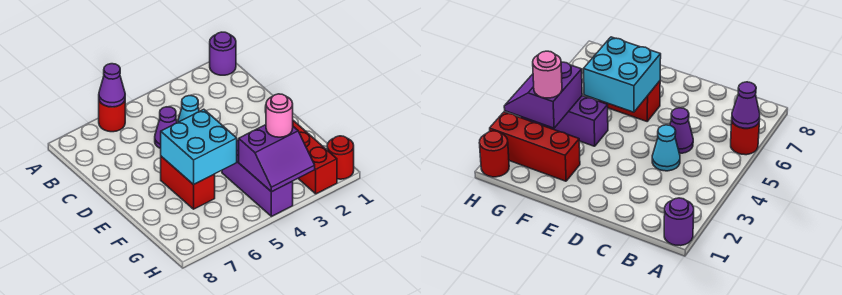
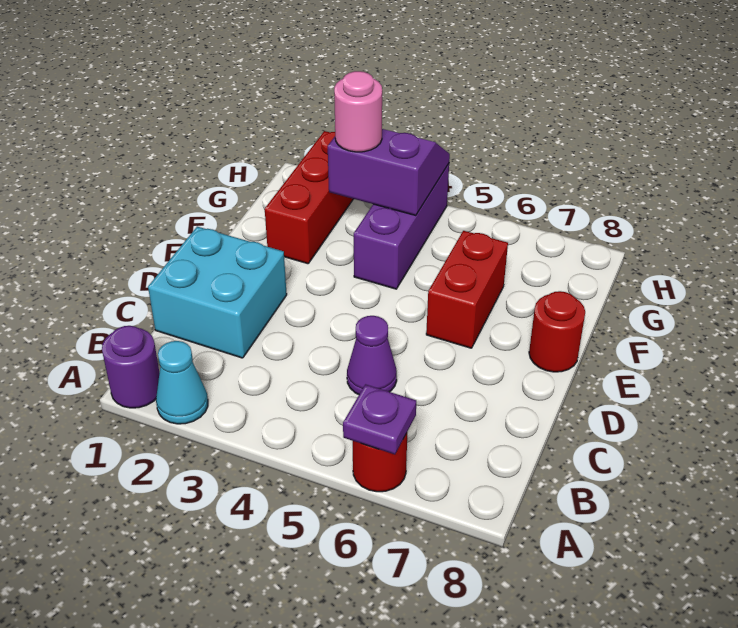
purple cone A6 level 2 -> purple plate A6 level 2
cyan cone C4 level 1 -> cyan cone A2 level 1
cyan brick E5:F6 level 2 -> cyan brick C1:D2 level 1
red round brick H1 level 1 -> red round brick E8 level 1

